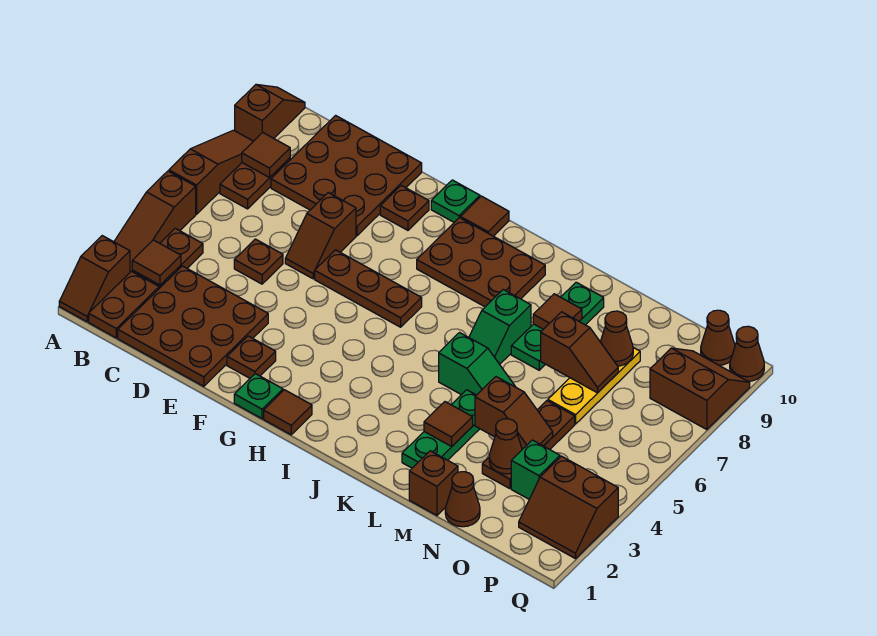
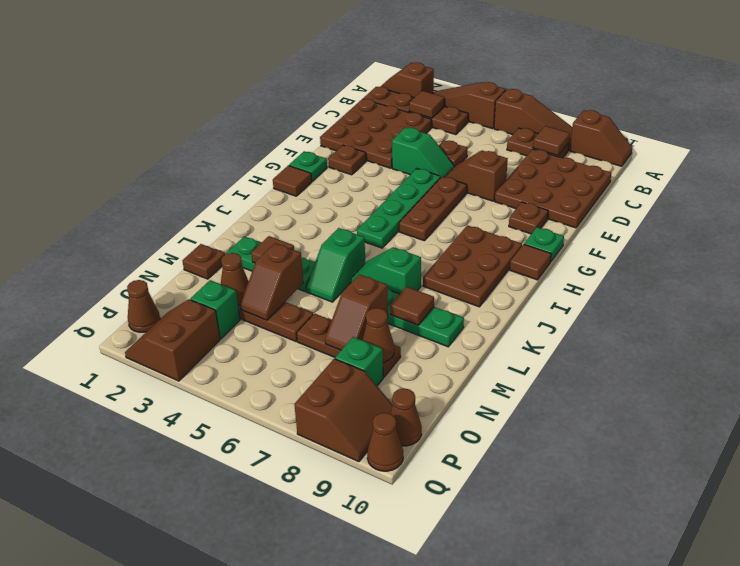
none -> green slope E4:E5 level 1 top 4
none -> green plate F5:I5 level 1
brown brick M1 level 1 -> brown plate M1 level 1
brown cone N1 level 1 -> brown cone P1 level 1
yellow plate N6:N8 level 1 -> brown plate N6:N8 level 1
none -> green brick O8 level 1

